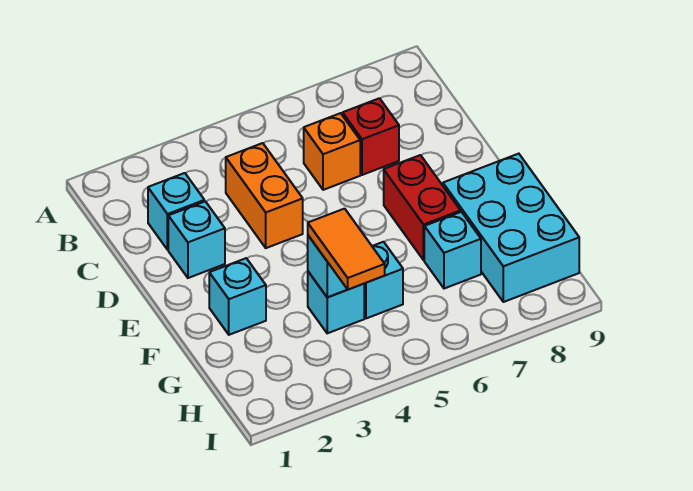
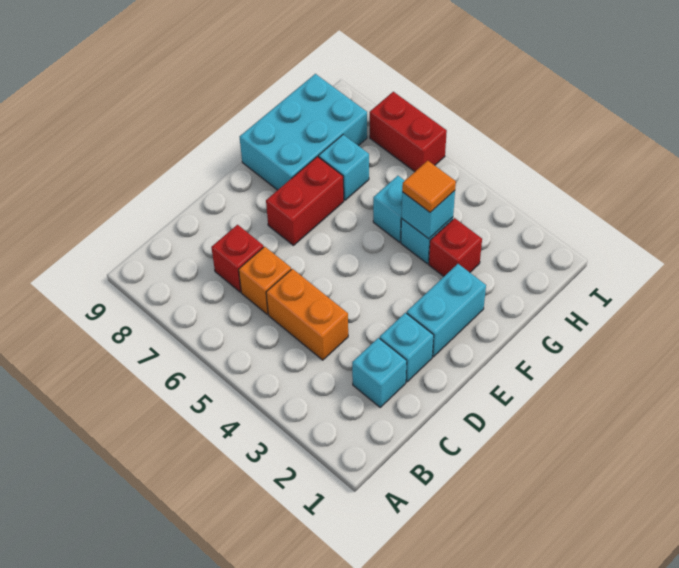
orange brick C4:D4 level 1 -> orange brick C4:C5 level 1
cyan brick F2 level 1 -> cyan brick E2:F2 level 1
none -> red brick G3 level 1
orange tile G4:H4 level 3 -> orange tile G4 level 3
none -> red brick I6:I7 level 1

